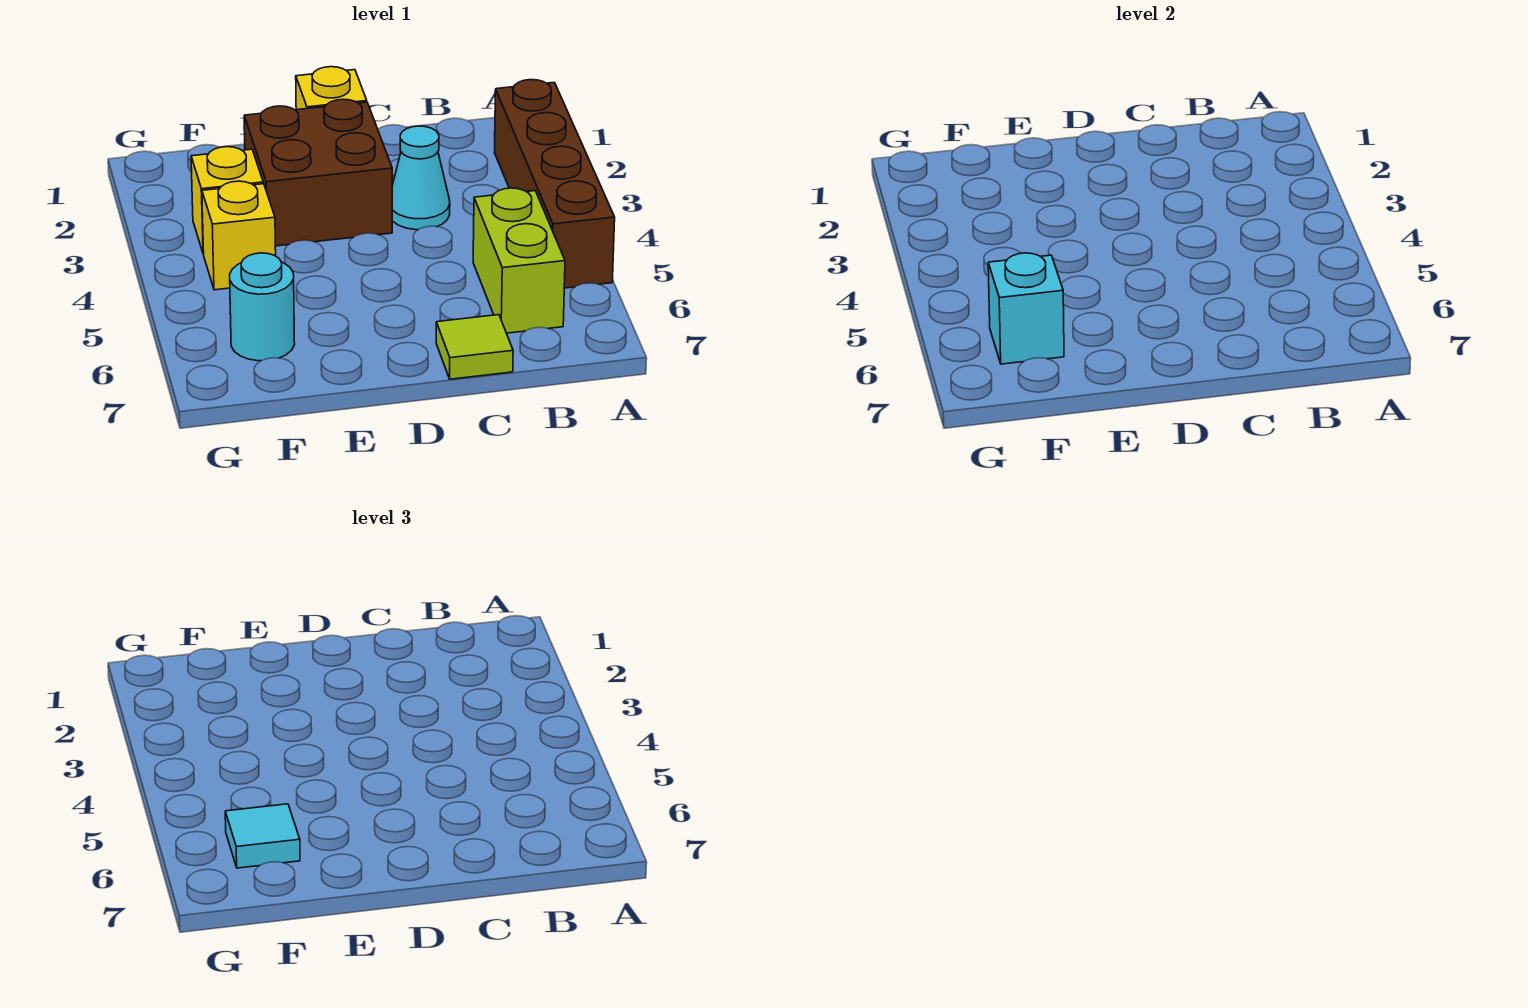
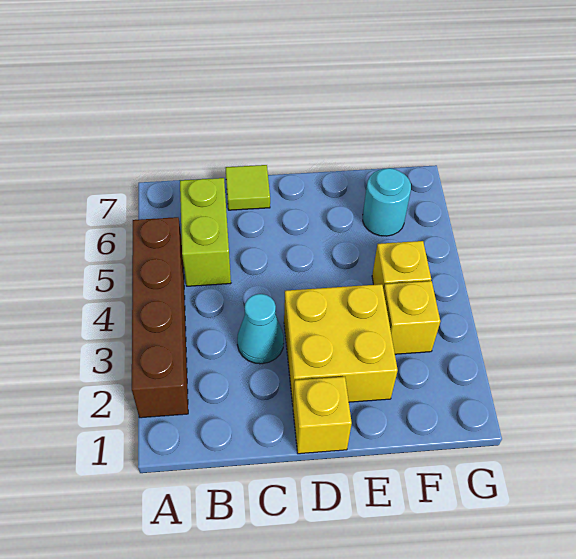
brown brick D2:E3 level 1 -> yellow brick D2:E3 level 1
cyan brick F6 level 2 -> none
cyan tile F6 level 3 -> none

